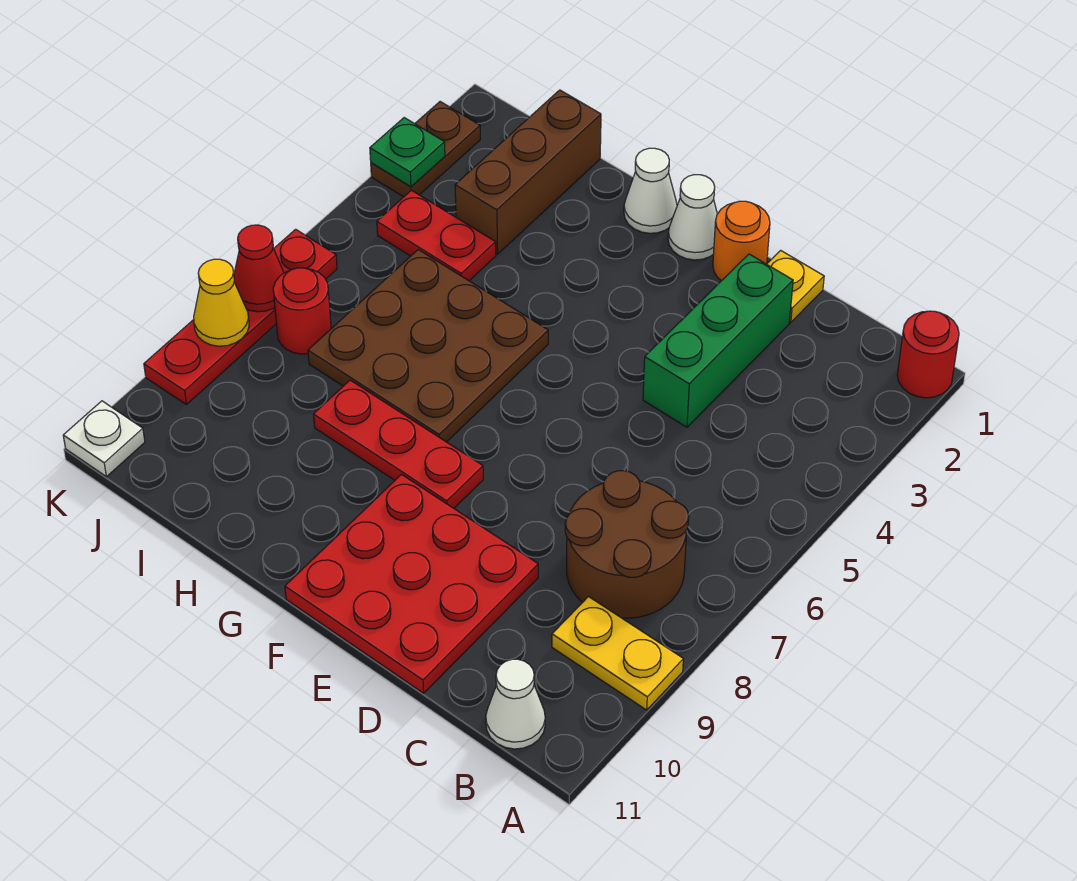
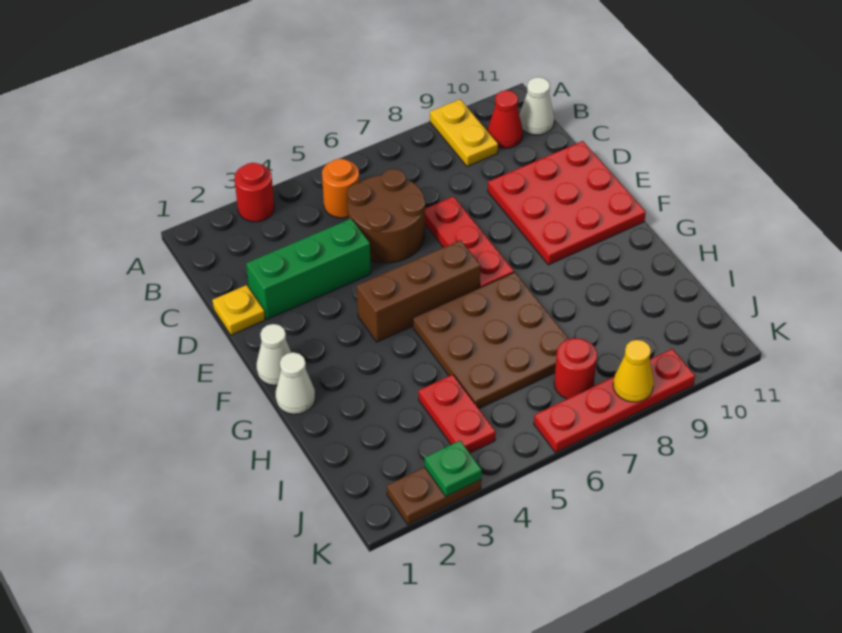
red round brick A1 level 1 -> red round brick A3 level 1
brown round brick B7:C8 level 1 -> brown round brick C5:D6 level 1
orange round brick E1 level 1 -> orange round brick B5 level 1
red plate F8:H8 level 1 -> red plate D7:F7 level 1
brown brick I1:I3 level 1 -> brown brick F4:F6 level 1
red cone K7 level 2 -> red cone B10 level 1
white plate K11 level 1 -> none

